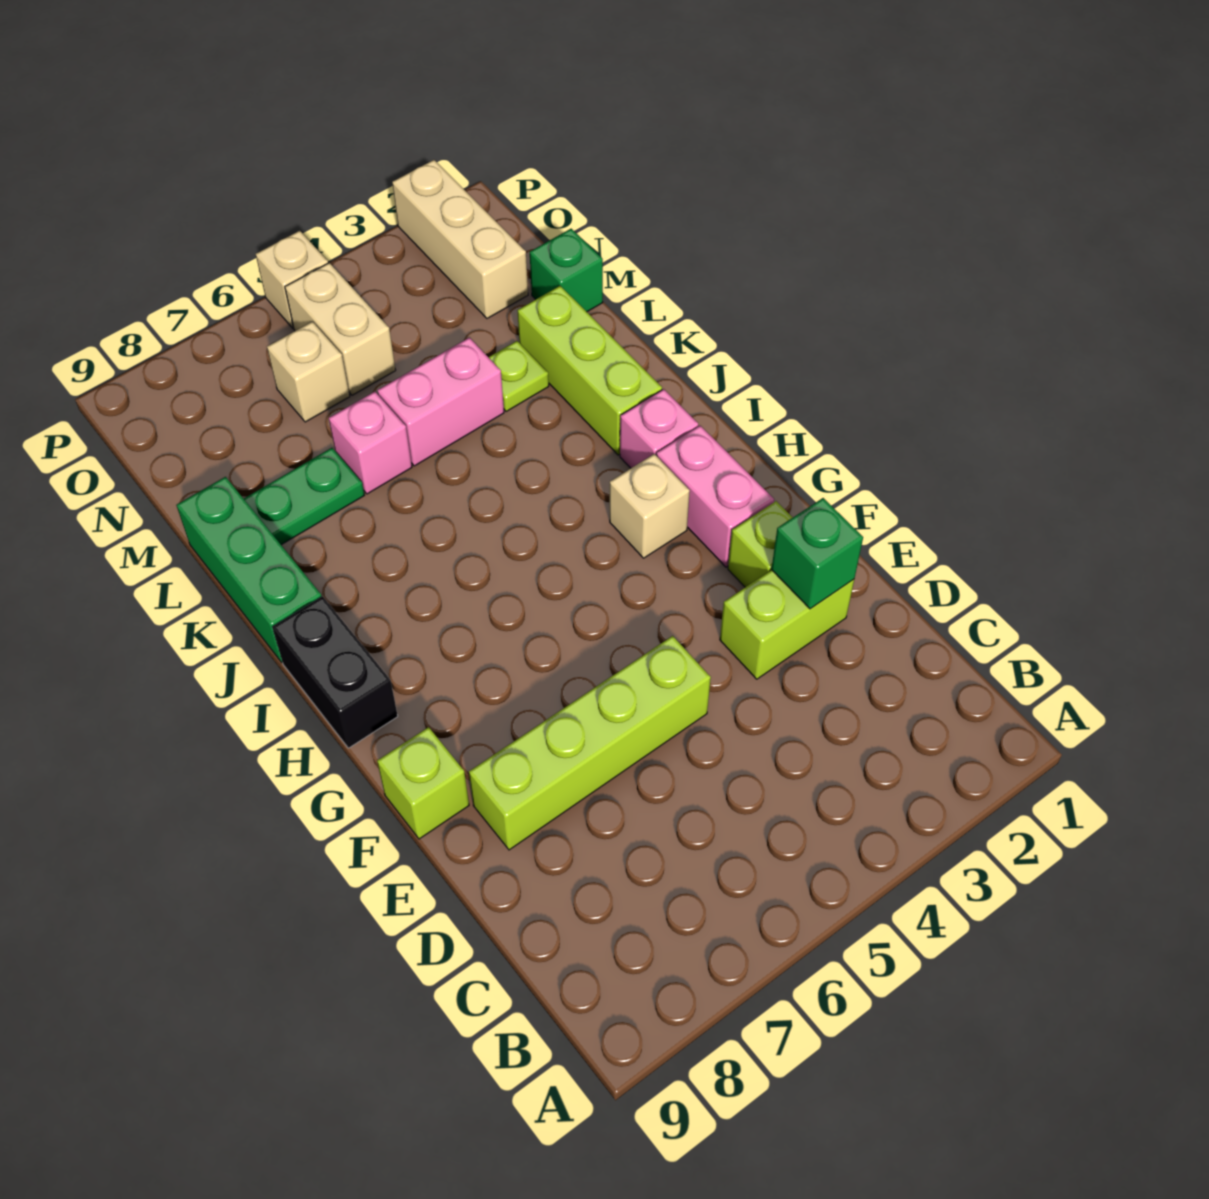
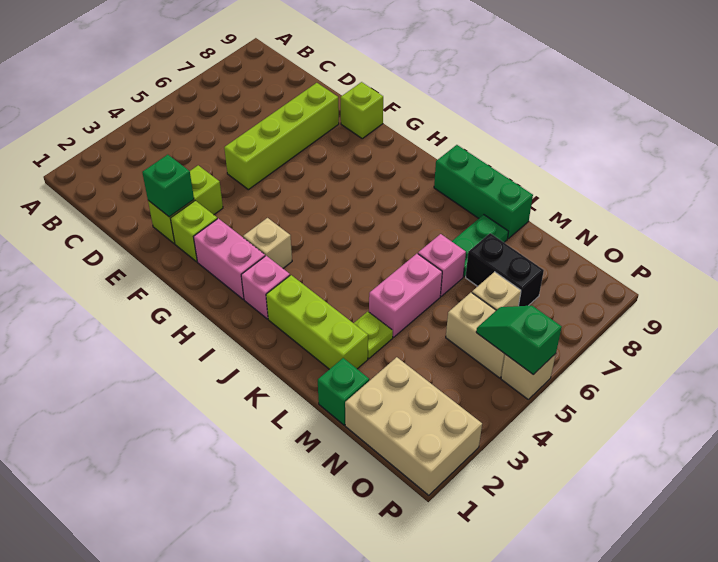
black brick H9:I9 level 1 -> black brick M7:N7 level 1
tan brick N2:P2 level 1 -> tan brick N1:P2 level 1
none -> green slope O5:P5 level 2 top P

